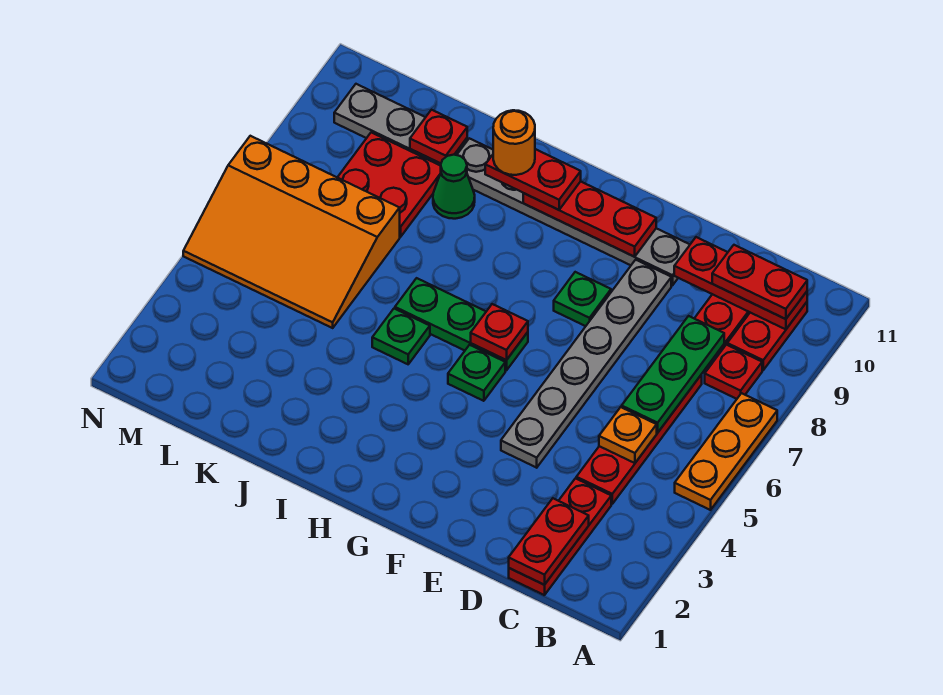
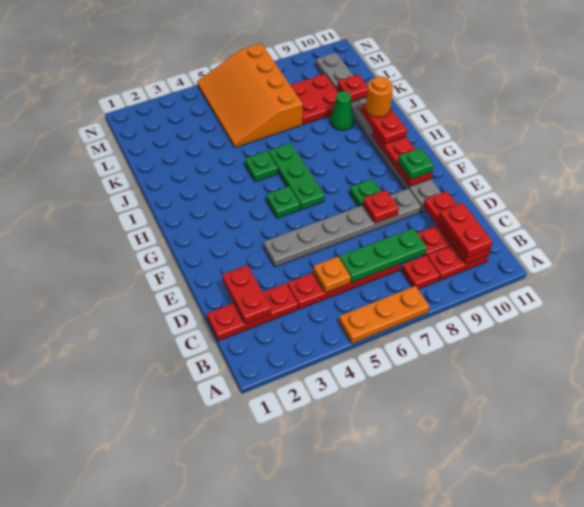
red plate C1:C2 level 2 -> red plate C2:D2 level 2
none -> green plate F10 level 3
red plate G6 level 2 -> red plate E8 level 2

